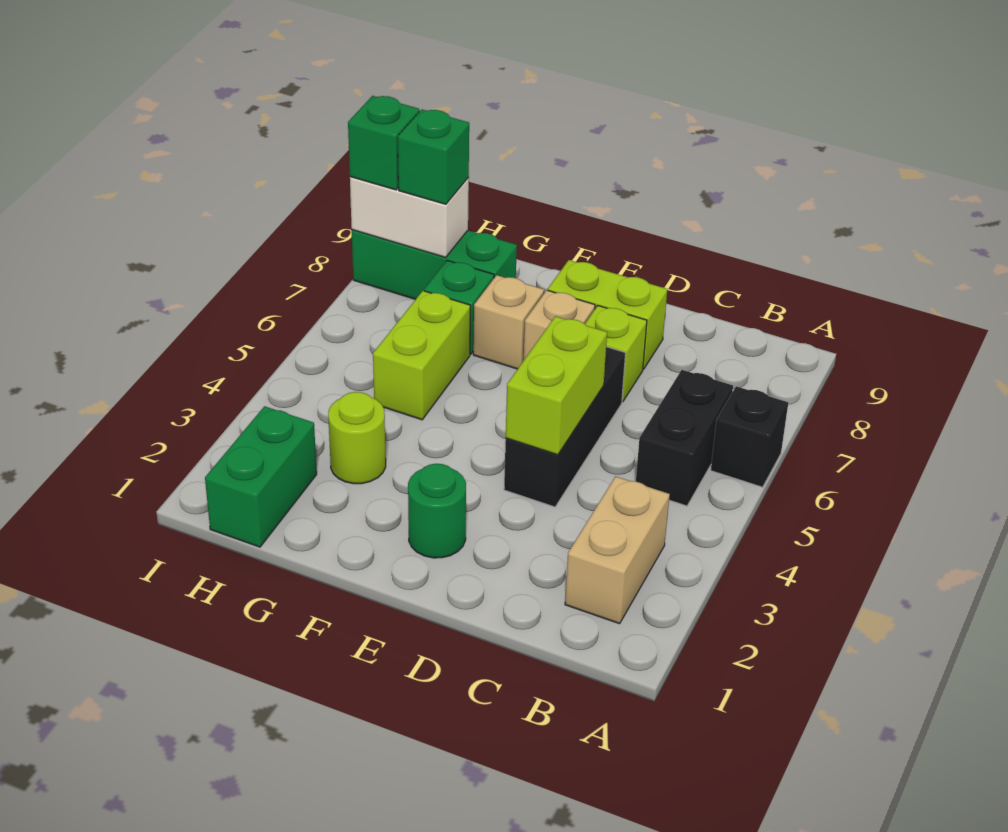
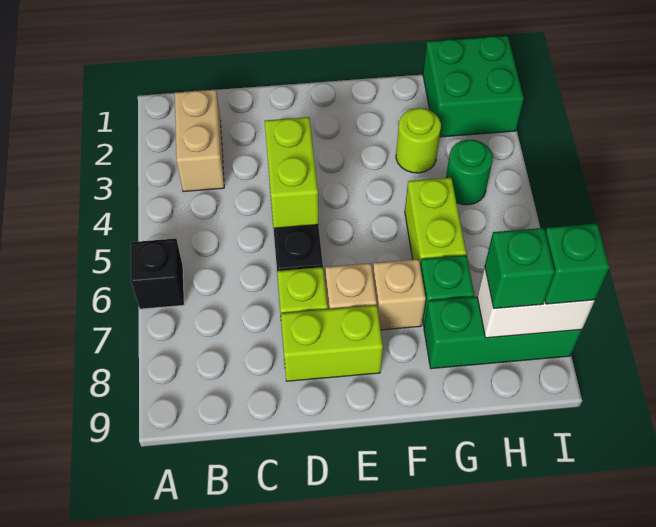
black brick B5:B6 level 1 -> none
green round brick E2 level 1 -> green round brick H4 level 1
green brick H1:H2 level 1 -> green brick H1:I2 level 1

